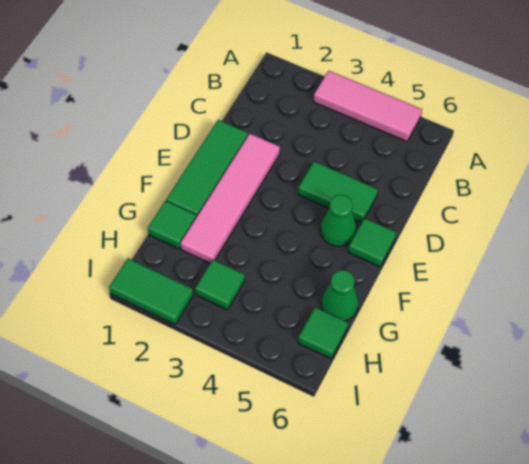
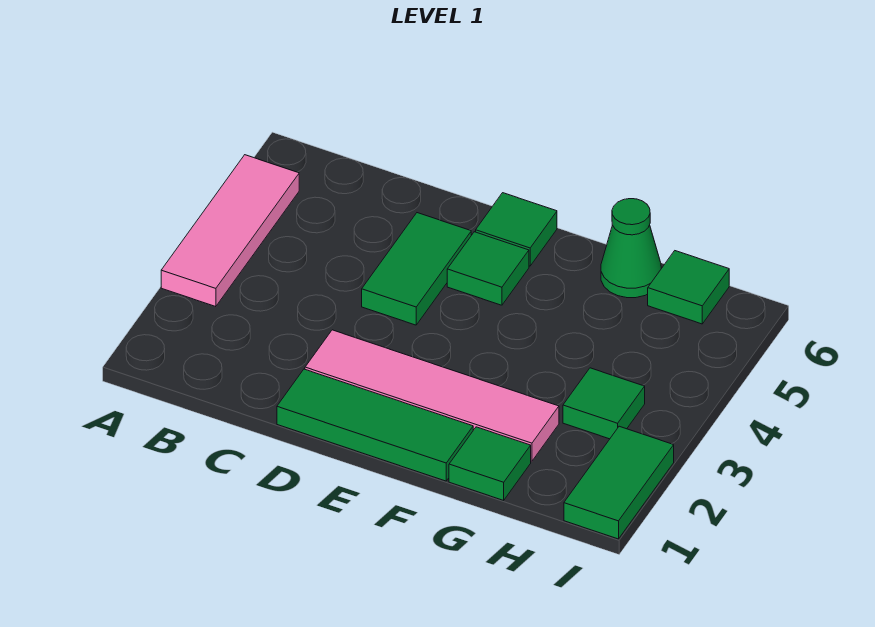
green cone E5 level 1 -> green tile E5 level 1

